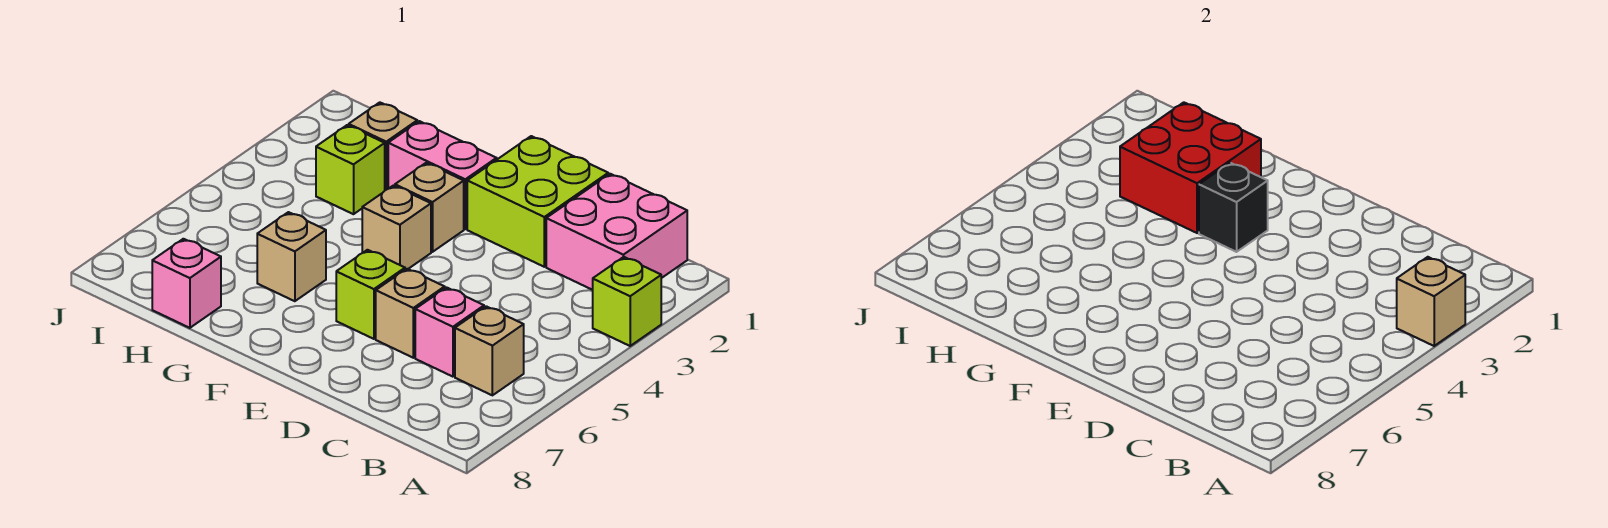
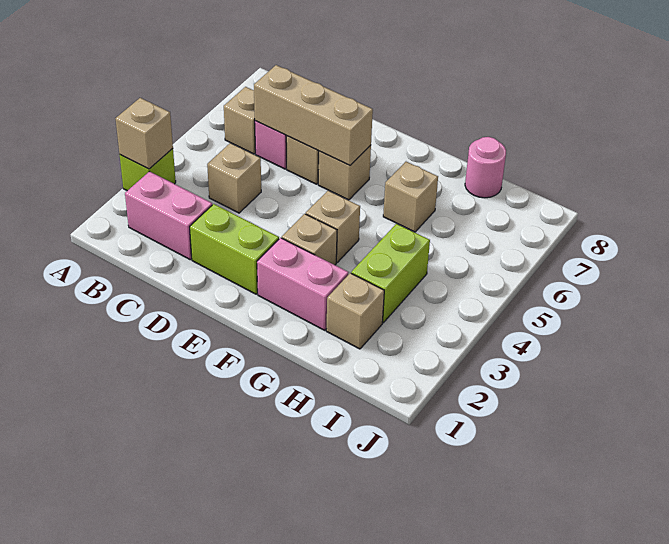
pink brick B1:C2 level 1 -> pink brick B2:C2 level 1
none -> tan brick C4 level 1
none -> tan brick C6:E6 level 2
lime brick D1:E2 level 1 -> lime brick D2:E2 level 1
lime brick E6 level 1 -> tan brick E6 level 1
black brick F3 level 2 -> none
red brick G2:H3 level 2 -> none
lime brick H3 level 1 -> lime brick H3:H4 level 1
pink brick H8 level 1 -> pink round brick H8 level 1

